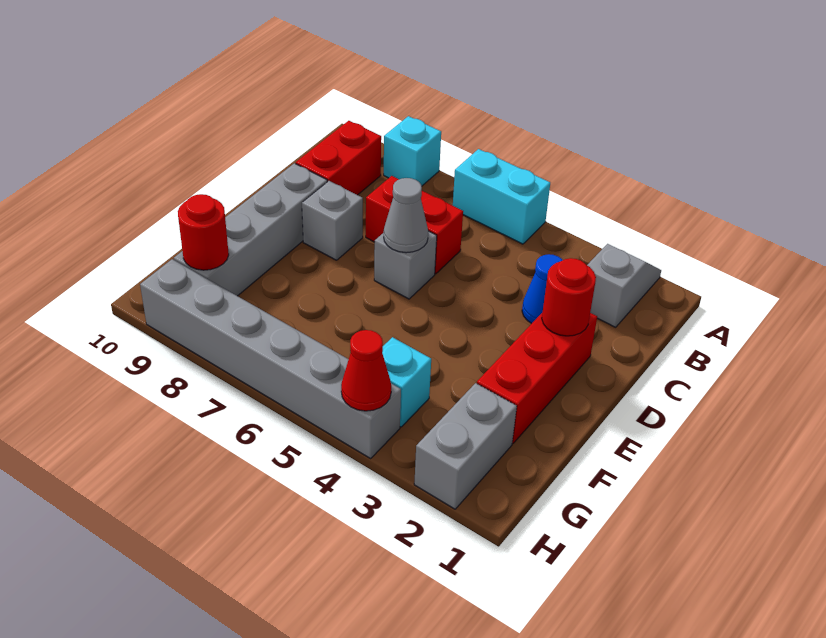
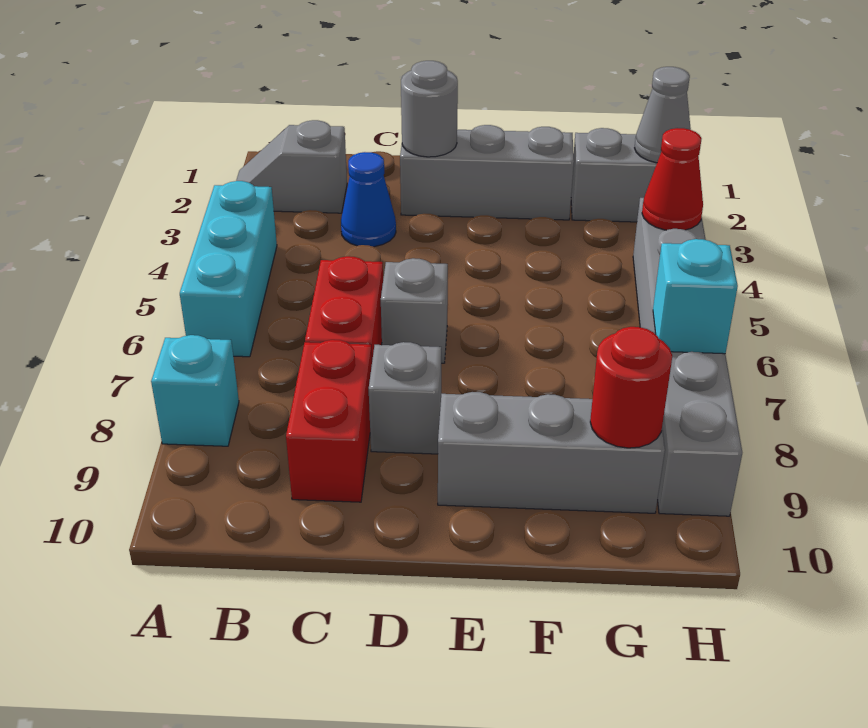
cyan brick A5:A6 level 1 -> cyan brick A4:A6 level 1
red brick B9:C9 level 1 -> red brick C8:C9 level 1
red brick D2:F2 level 1 -> grey brick D2:F2 level 1
red round brick D2 level 2 -> grey round brick D2 level 2
grey cone D6 level 2 -> grey cone H2 level 2
grey brick D9:G9 level 1 -> grey brick E9:G9 level 1
cyan brick G4 level 1 -> cyan brick H7 level 2

